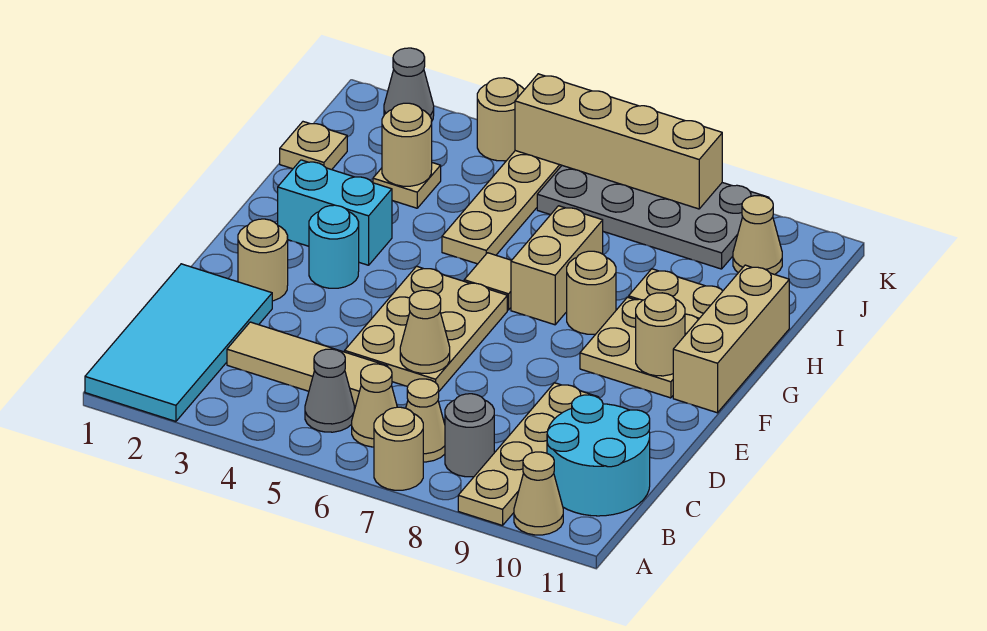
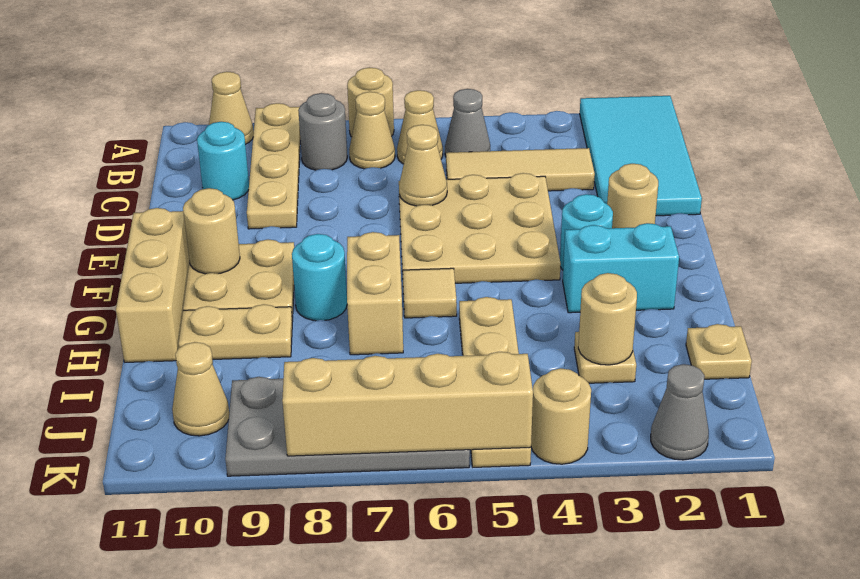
cyan round brick B10:C11 level 1 -> cyan round brick C10 level 1
tan plate D5:F6 level 1 -> tan plate D4:F6 level 1
tan round brick G8 level 1 -> cyan round brick G8 level 1

